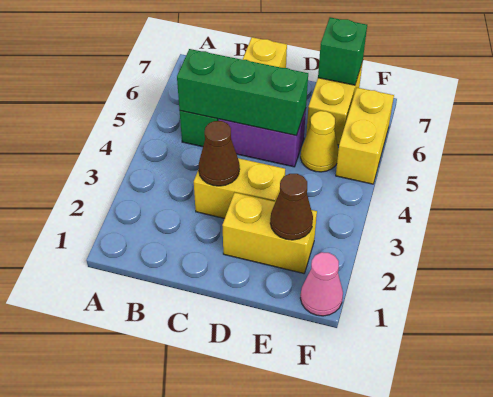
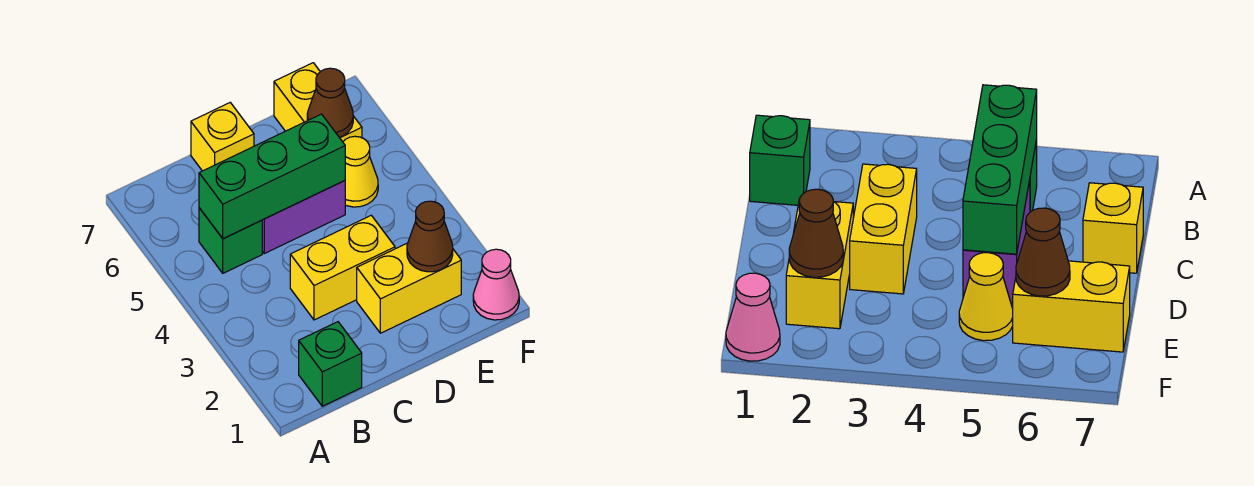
brown cone C3 level 2 -> brown cone E6 level 2
green brick E7 level 2 -> green brick B1 level 1
yellow brick F5:F6 level 1 -> none

